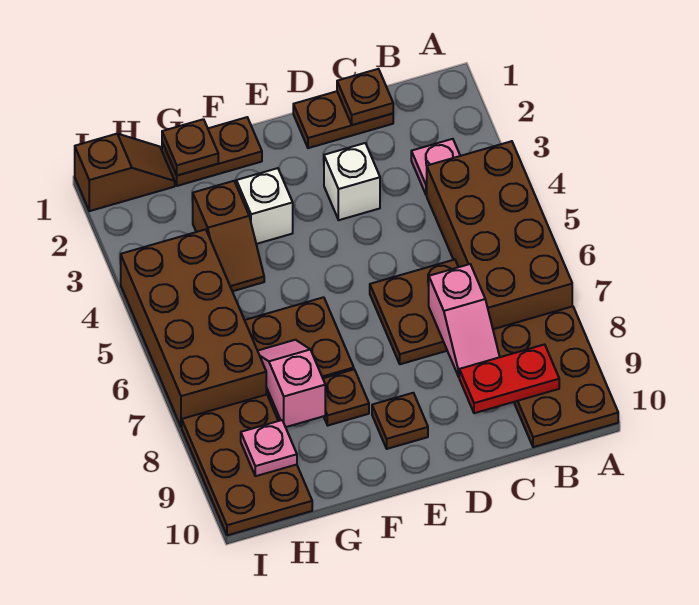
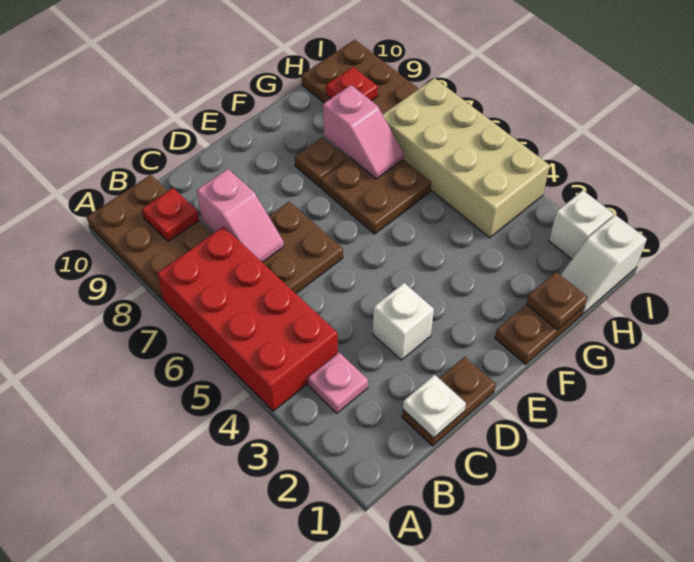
brown brick A4:B7 level 1 -> red brick A4:B7 level 1
red plate B9:C9 level 2 -> red plate B9 level 2
brown plate C1 level 2 -> white plate C1 level 2
pink slope C7:C8 level 2 top 7 -> pink slope C7:C8 level 2 top 8
brown plate E9 level 1 -> none
white brick F3 level 1 -> white brick I2 level 1
brown slope G3:G4 level 1 top 3 -> none
brown slope H1:I1 level 1 top I -> white slope H1:I1 level 1 top I
brown brick H4:I7 level 1 -> tan brick H4:I7 level 1
pink plate H9 level 2 -> red plate H9 level 2

